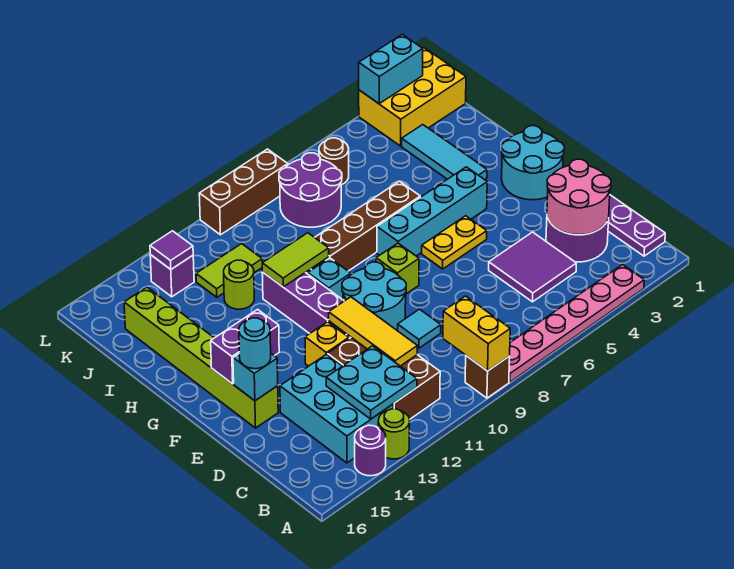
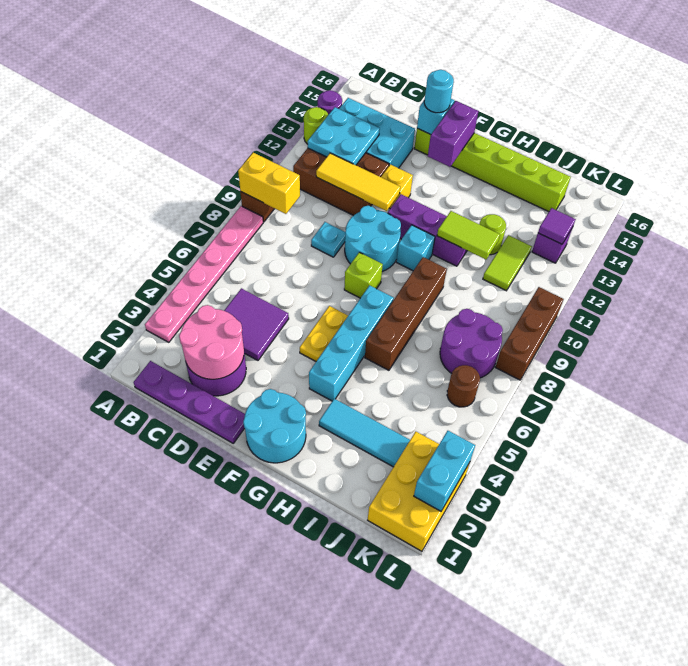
cyan tile D9 level 1 -> cyan plate D9 level 1
lime tile H10:H11 level 2 -> lime tile H11:I11 level 2

